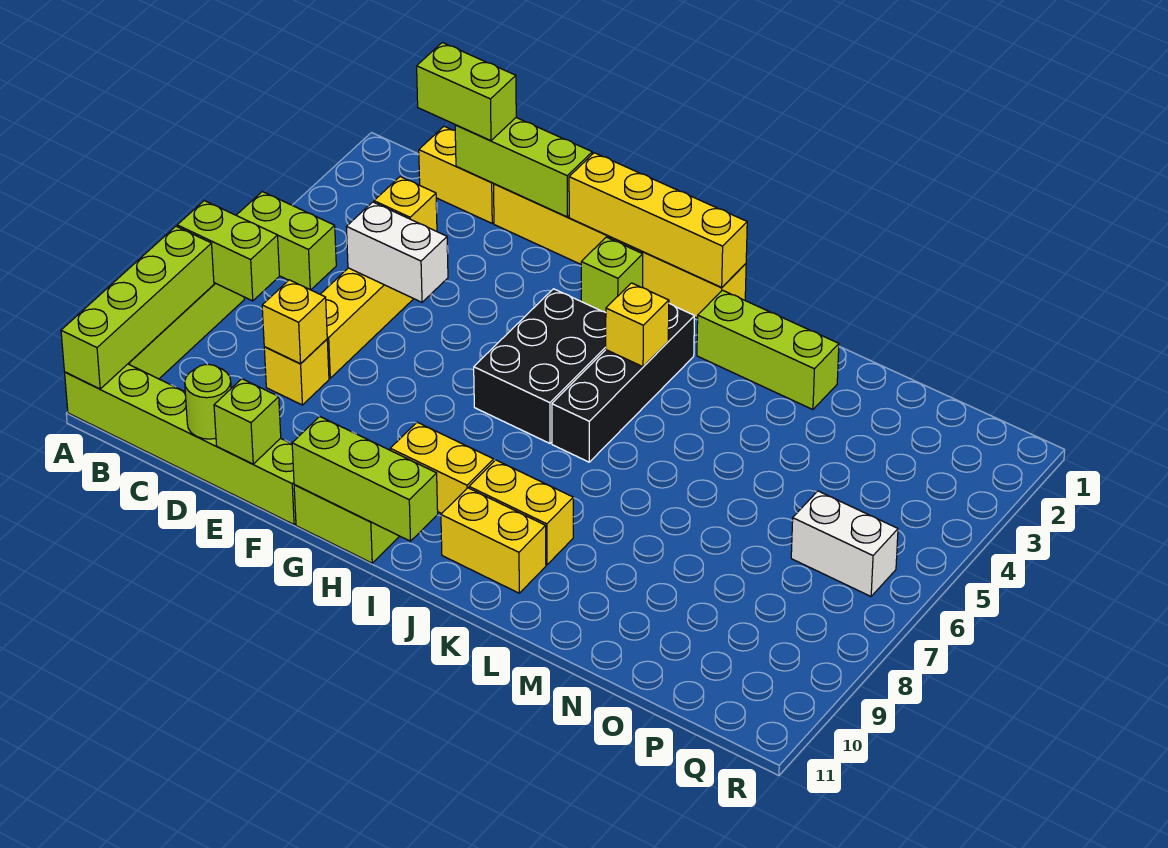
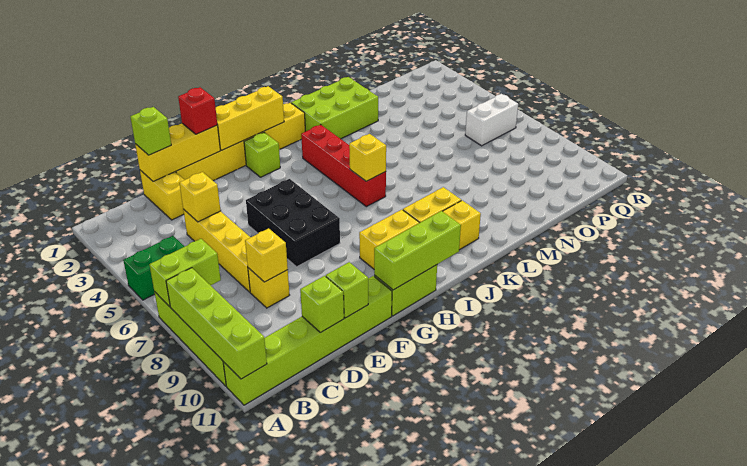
lime brick A5:B5 level 1 -> green brick A5:B5 level 1
yellow brick C1:D1 level 1 -> yellow brick D1:D2 level 1
lime brick C1:D1 level 3 -> lime brick D1 level 3
lime brick D1:F1 level 2 -> yellow brick D1:F1 level 2
white brick D5:E5 level 2 -> none
lime round brick D11 level 2 -> lime brick D11 level 2
none -> red brick F1 level 3
yellow brick G1:J1 level 2 -> yellow brick G1:I1 level 2
black brick H4:I6 level 1 -> black brick F5:G7 level 1
black brick J3:J6 level 1 -> red brick J3:J6 level 1
yellow brick J4 level 2 -> yellow brick J6 level 2
lime brick K2:M2 level 1 -> lime brick K1:M2 level 1

